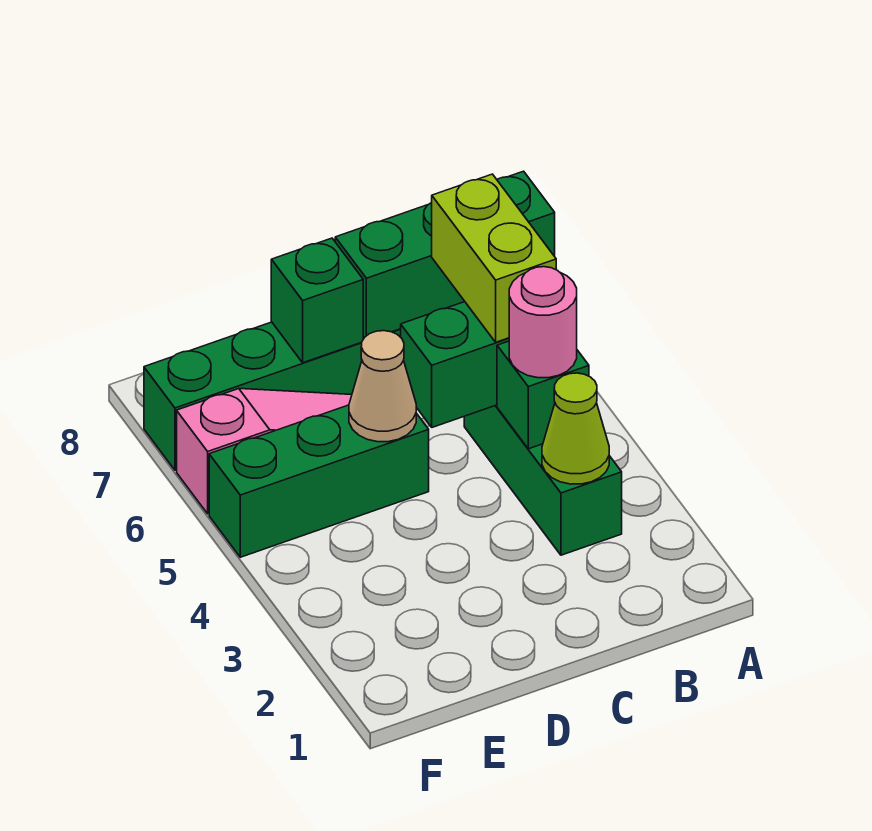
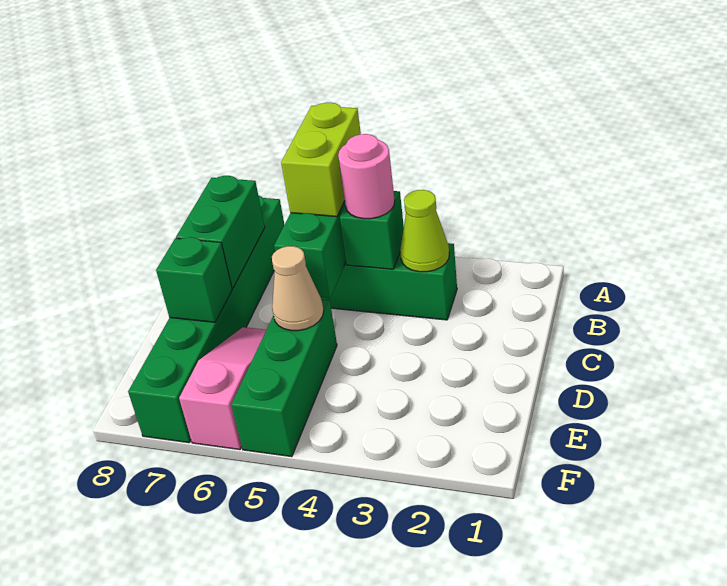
green brick A7:C7 level 2 -> green brick B7:C7 level 2
lime brick B5:B6 level 3 -> lime brick A5:B5 level 3

